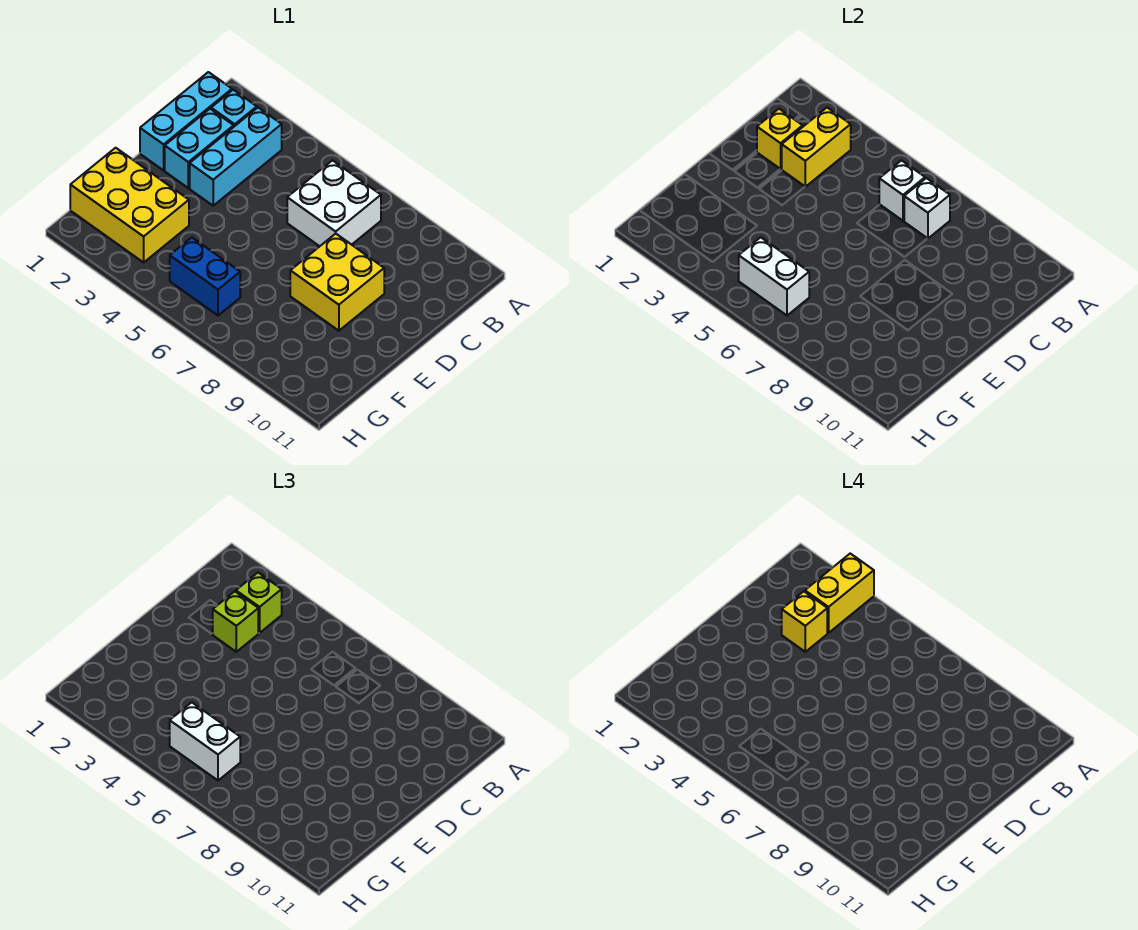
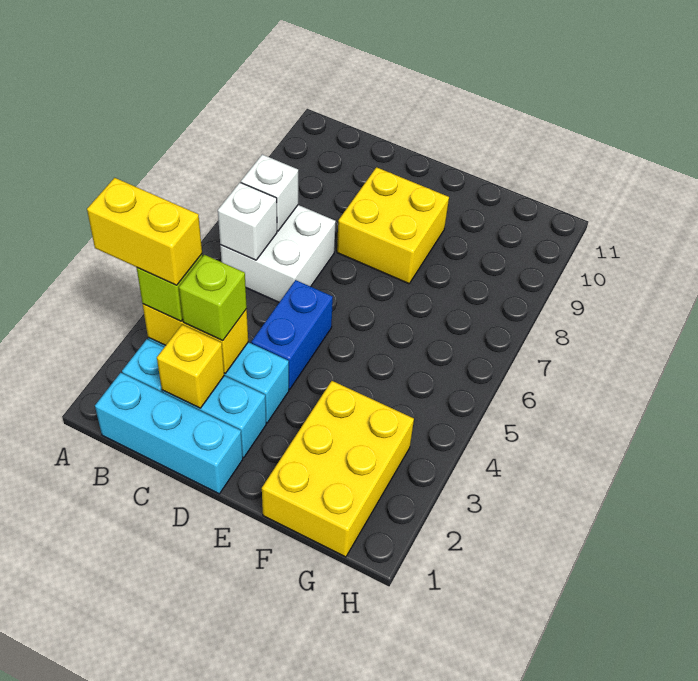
yellow brick C3 level 4 -> none
blue brick G5:G6 level 1 -> blue brick D4:D5 level 1
white brick G5:G6 level 2 -> none
white brick G5:G6 level 3 -> none

